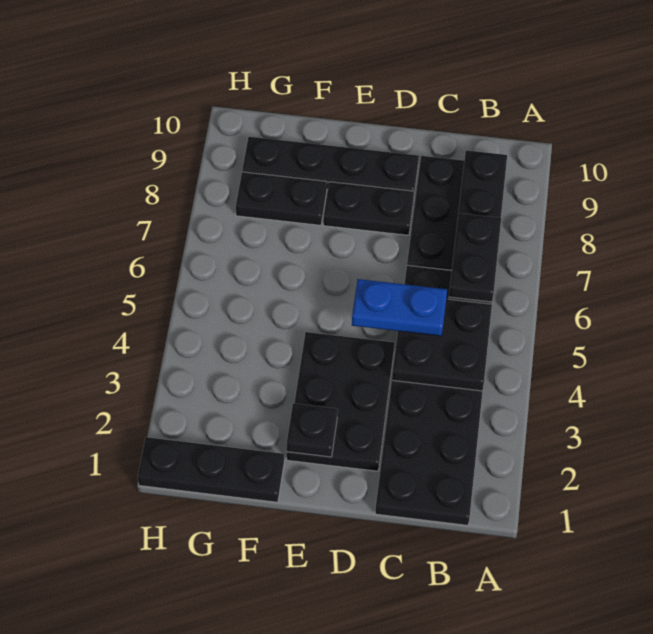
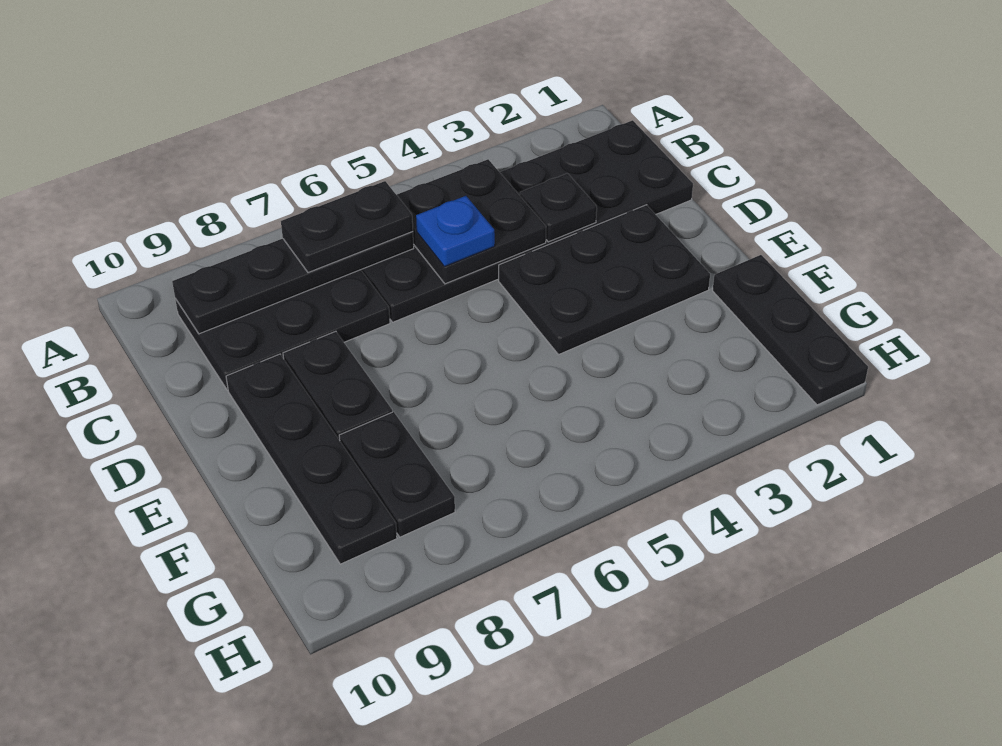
blue plate C5:D5 level 3 -> blue plate C5 level 3
black plate E2 level 2 -> black plate C3 level 2

